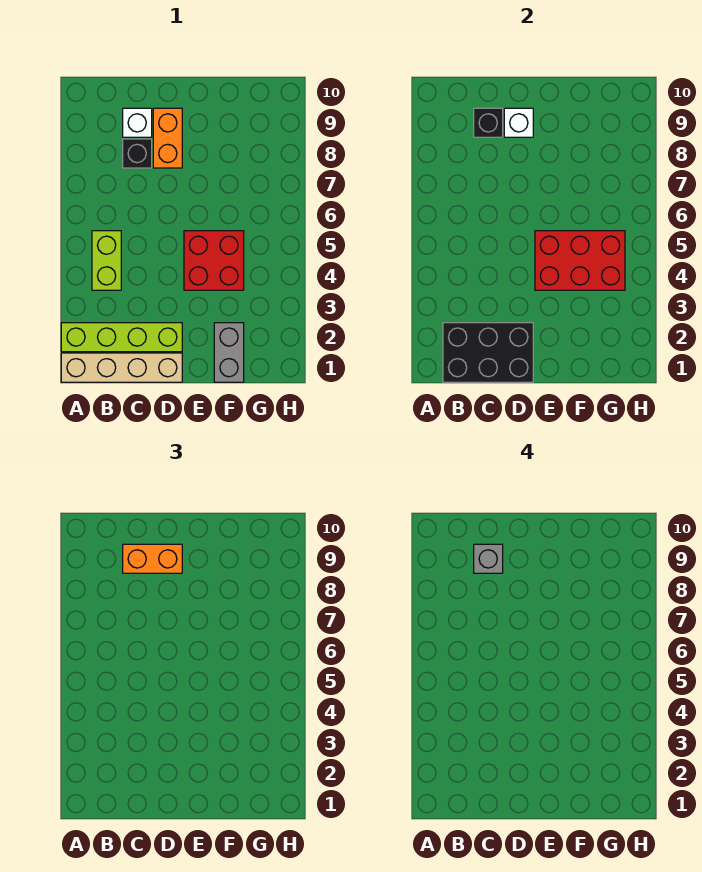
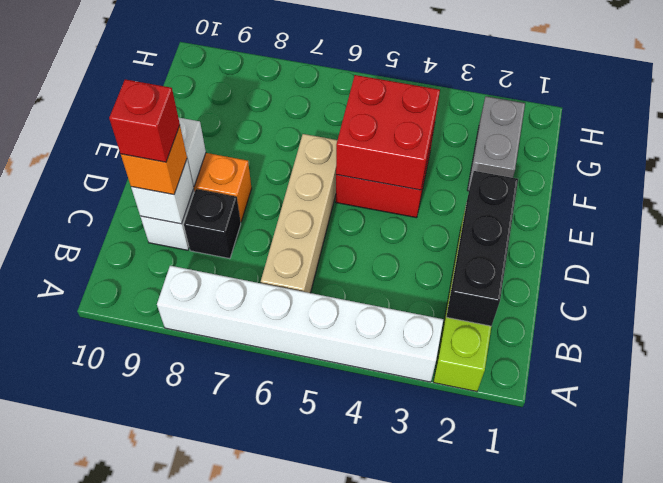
tan brick A1:D1 level 1 -> tan brick B6:E6 level 1
none -> white brick A3:A8 level 1
black brick B1:D2 level 2 -> black brick B2:D2 level 2
lime brick B4:B5 level 1 -> none
black brick C9 level 2 -> white brick C9 level 2
orange brick C9:D9 level 3 -> orange brick C9 level 3
grey brick C9 level 4 -> red brick C9 level 4
red brick E4:G5 level 2 -> red brick E4:F5 level 2
grey brick F1:F2 level 1 -> grey brick F2:G2 level 1

